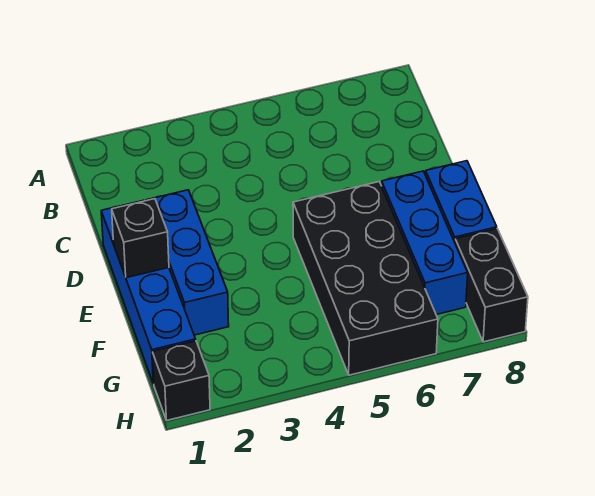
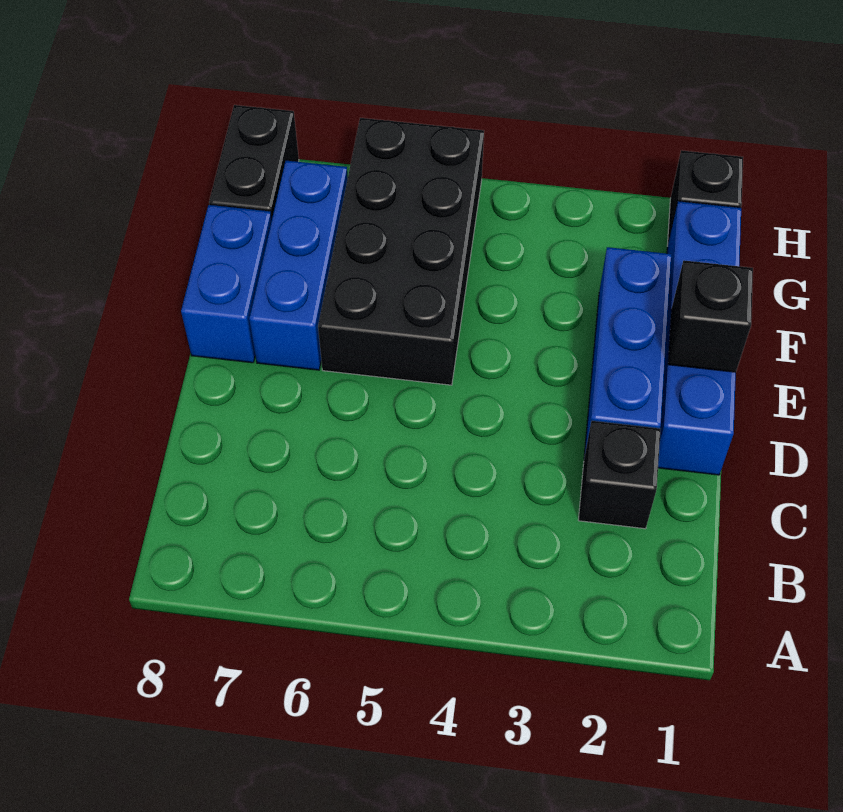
none -> black brick C2 level 1

